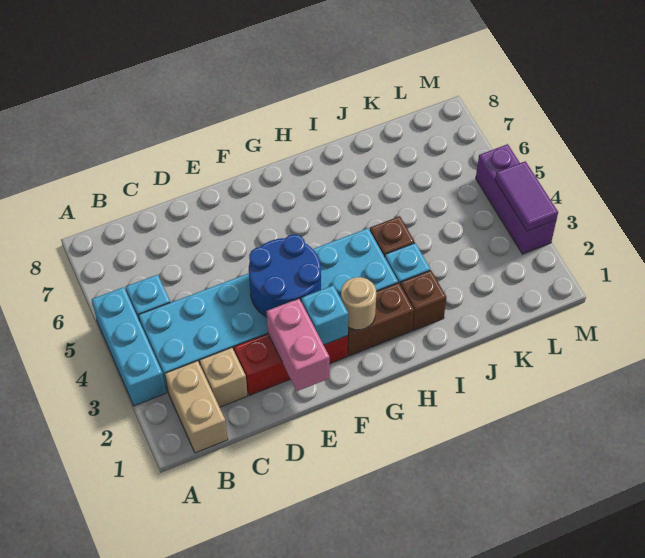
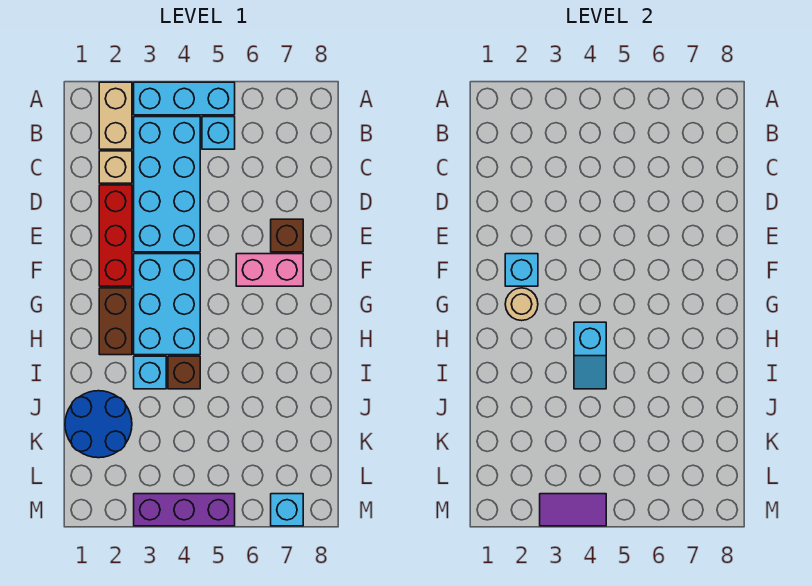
tan brick B1:B2 level 1 -> tan brick A2:B2 level 1
pink brick E1:E2 level 2 -> pink brick F6:F7 level 1
blue round brick E3:F4 level 2 -> blue round brick J1:K2 level 1
none -> cyan slope H4:I4 level 2 top H
brown brick I2 level 1 -> brown brick E7 level 1
none -> cyan brick M7 level 1

